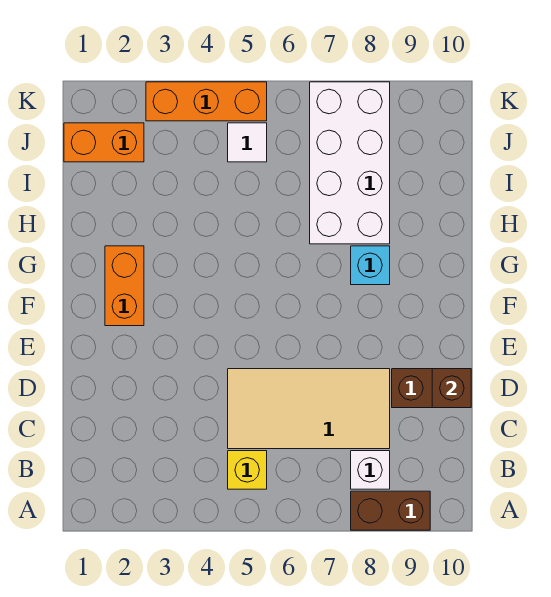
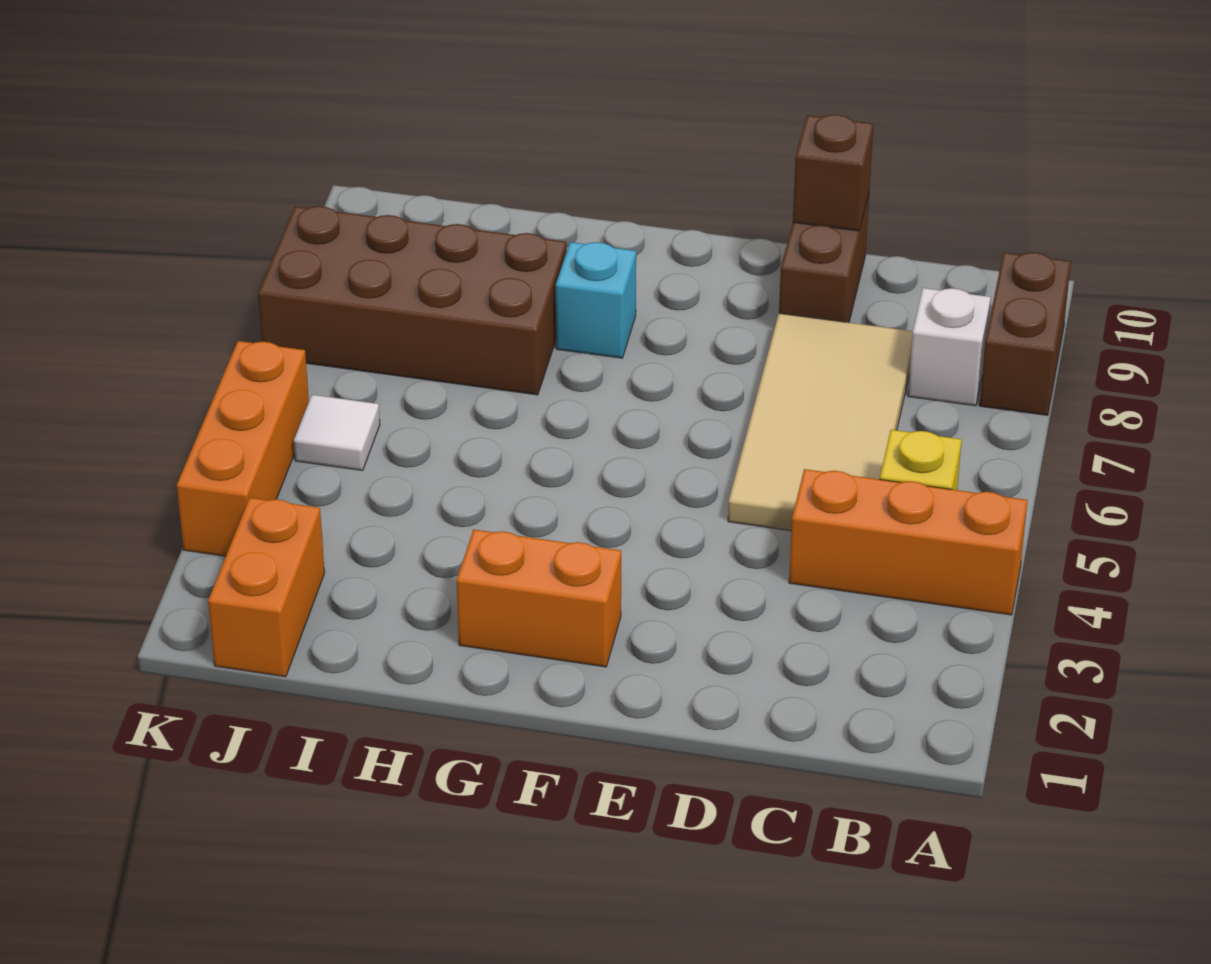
none -> orange brick A4:C4 level 1
white brick H7:K8 level 1 -> brown brick H7:K8 level 1

